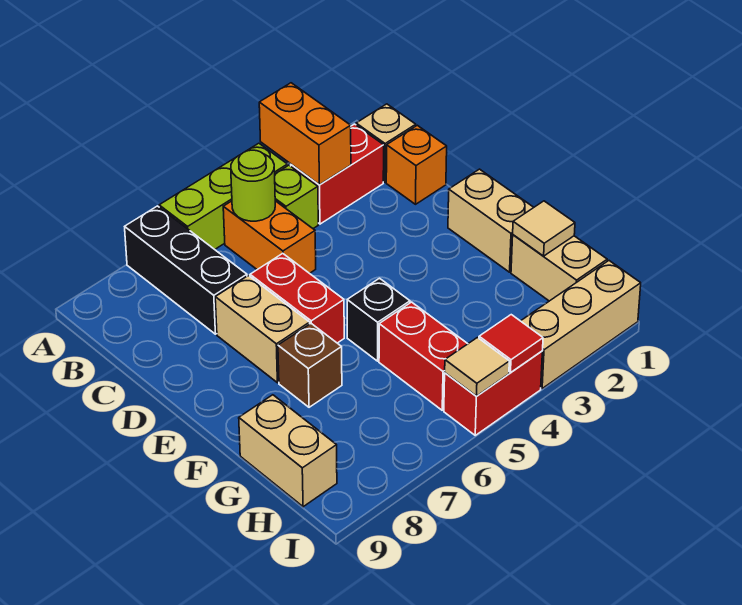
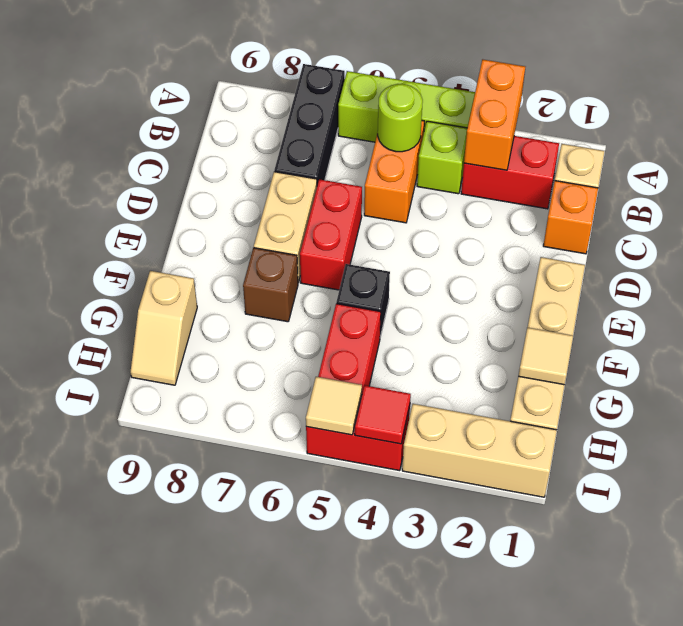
tan brick G9:H9 level 1 -> tan slope G9:H9 level 1 top G

